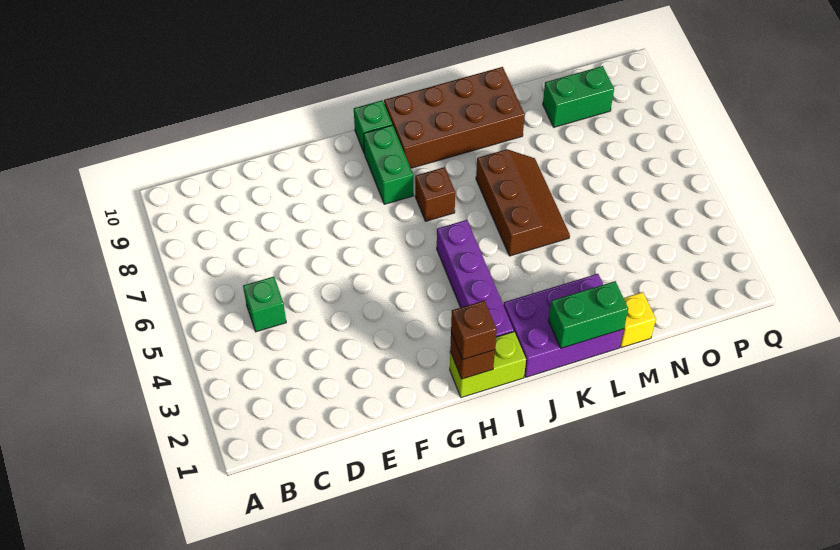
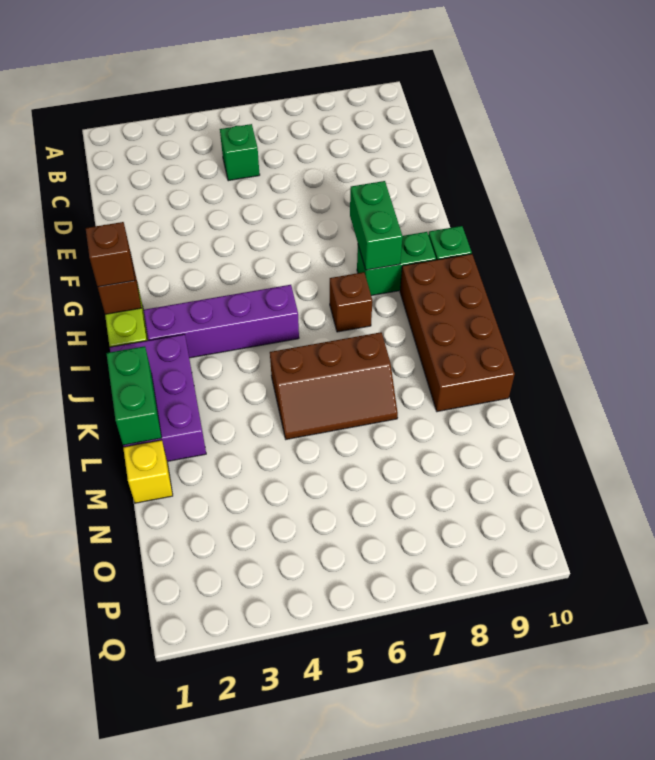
green brick N9:O9 level 1 -> green brick G8:H8 level 2

